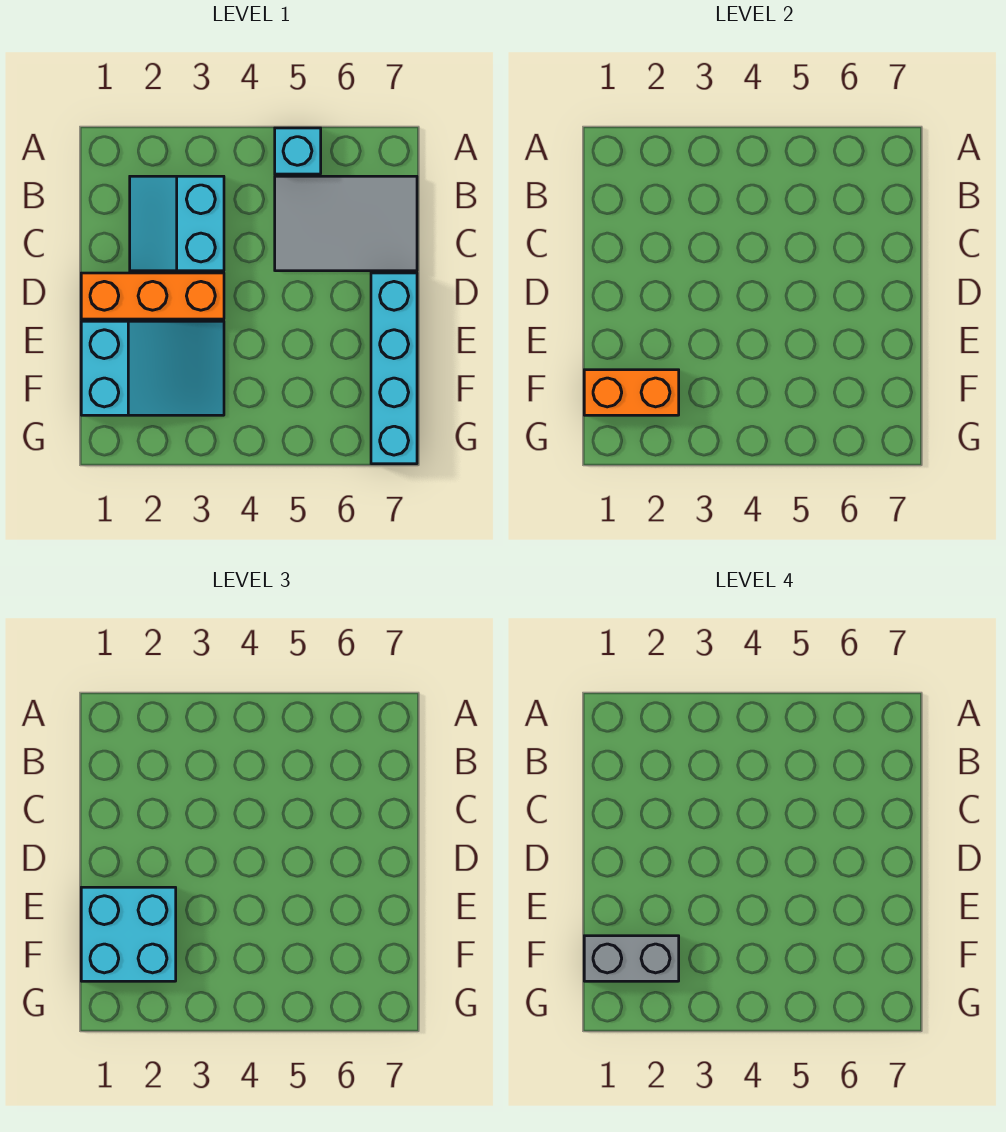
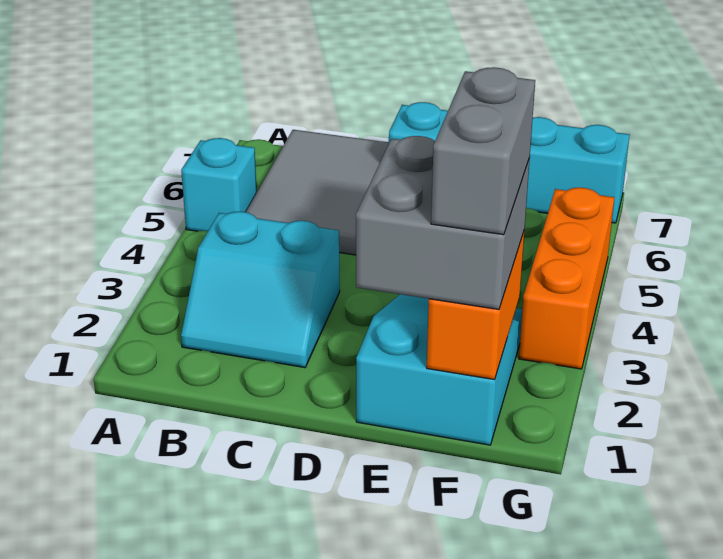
orange brick D1:D3 level 1 -> orange brick G3:G5 level 1
cyan brick E1:F2 level 3 -> grey brick E1:F2 level 3

